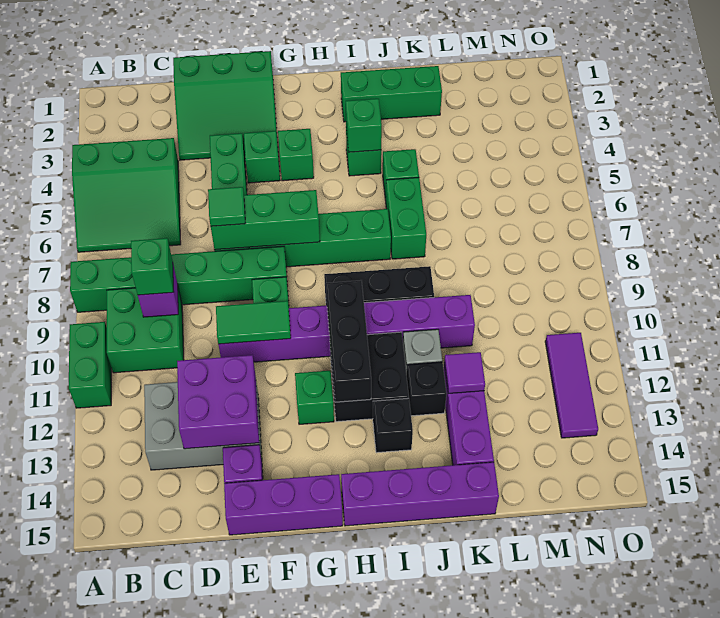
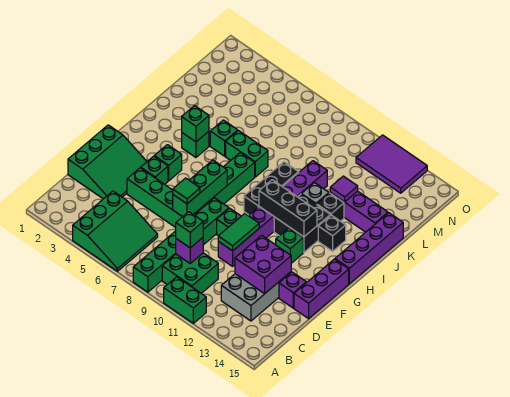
green brick I2:K2 level 1 -> none
purple tile N11:N13 level 1 -> purple tile N11:O13 level 1

